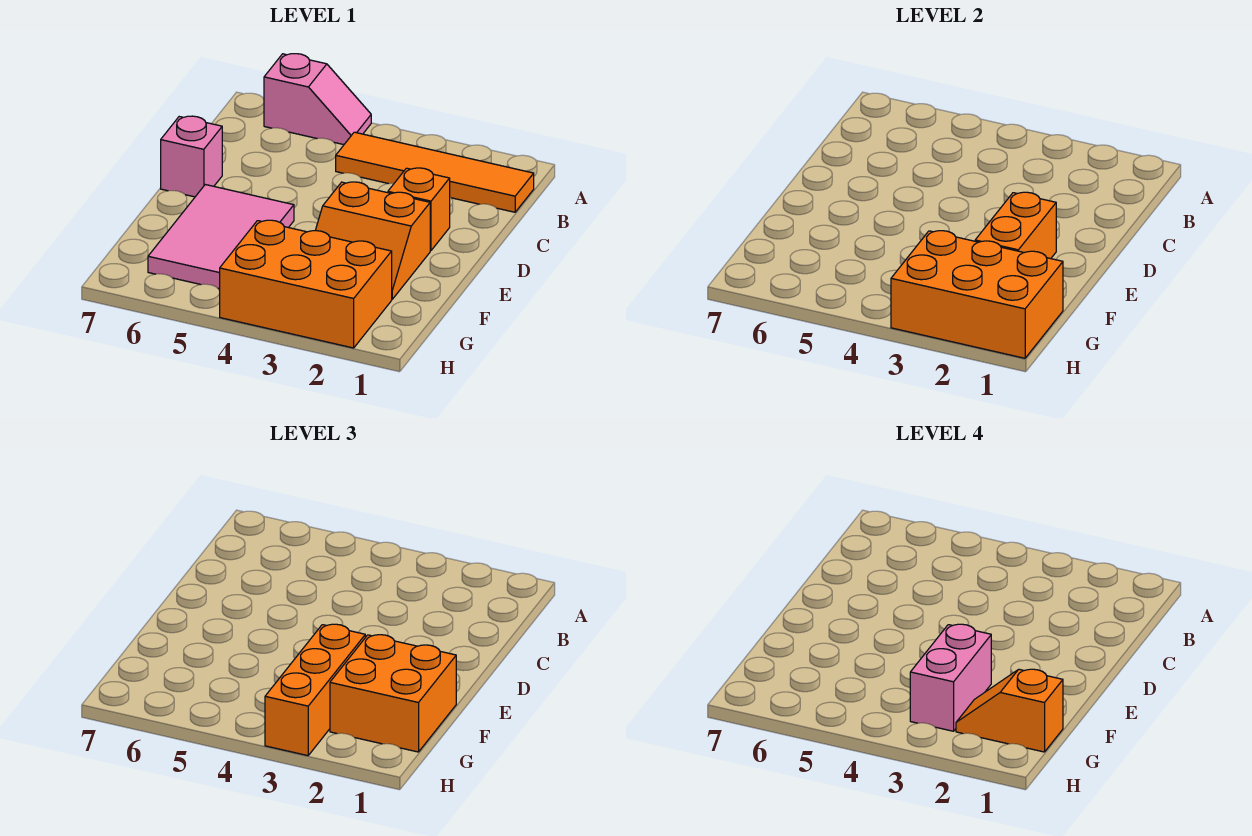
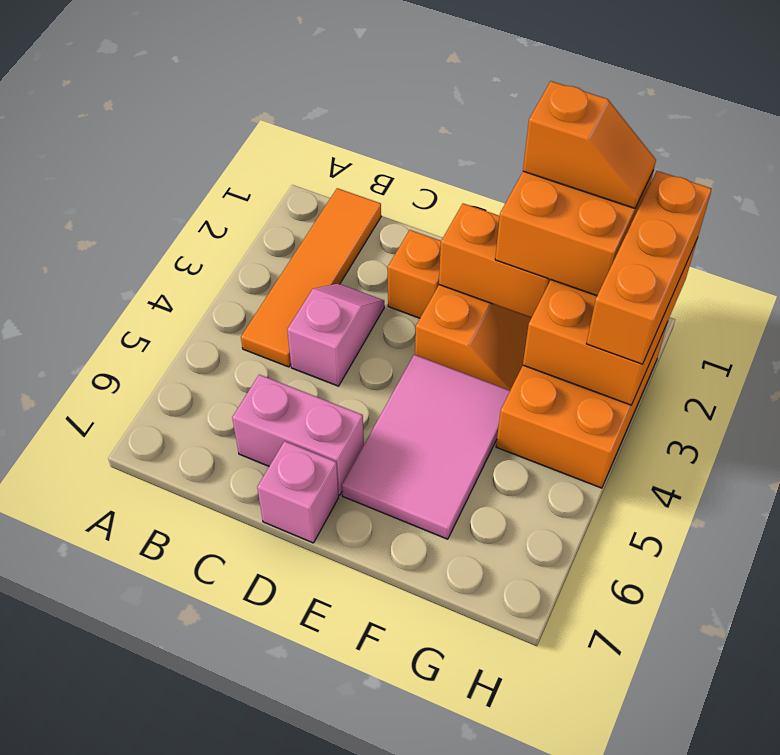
pink slope A5:A6 level 1 top 6 -> pink slope C3:C4 level 1 top 4
pink tile E5:G6 level 1 -> pink tile E4:F6 level 1
orange brick F3:H3 level 3 -> orange brick H1:H3 level 3
pink brick F3:G3 level 4 -> pink brick C6:D6 level 1
orange slope G1:G2 level 4 top 1 -> orange slope F1:G1 level 4 top F

